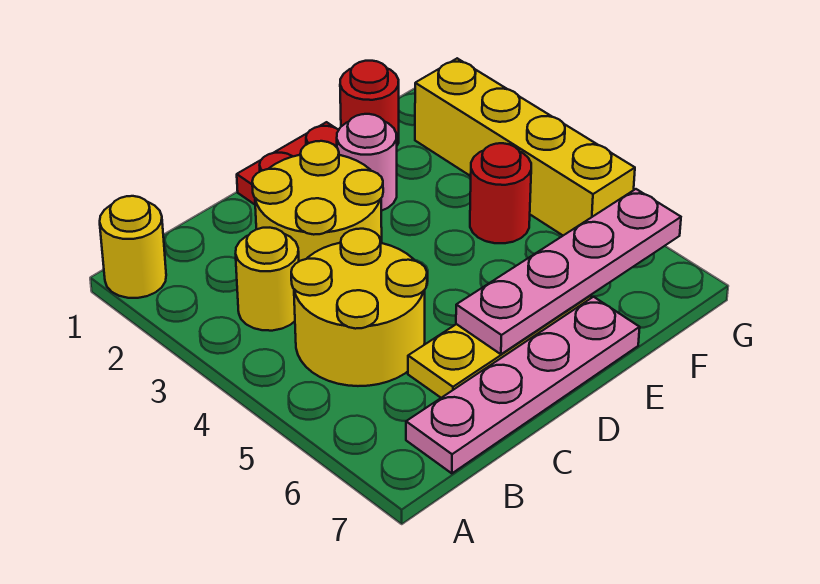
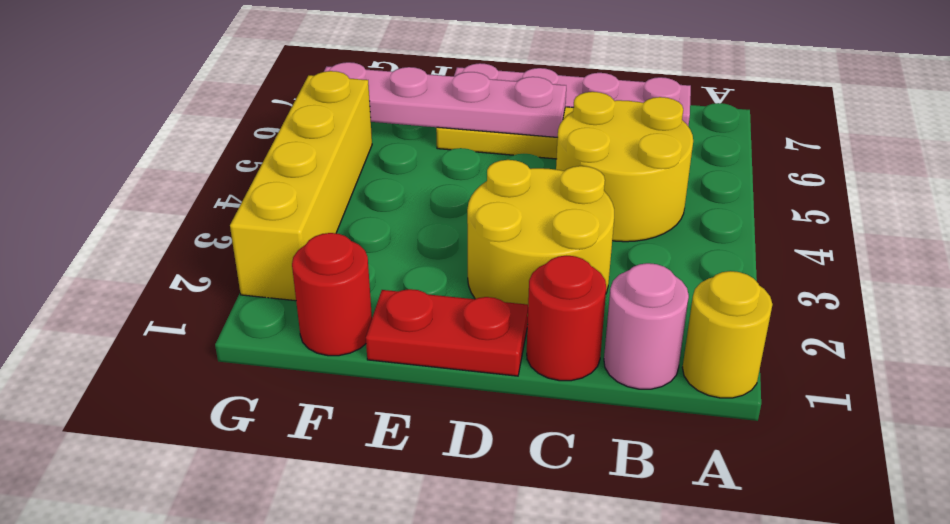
yellow round brick B3 level 1 -> none
pink round brick E2 level 1 -> pink round brick B1 level 1
red round brick F4 level 1 -> red round brick C1 level 1

